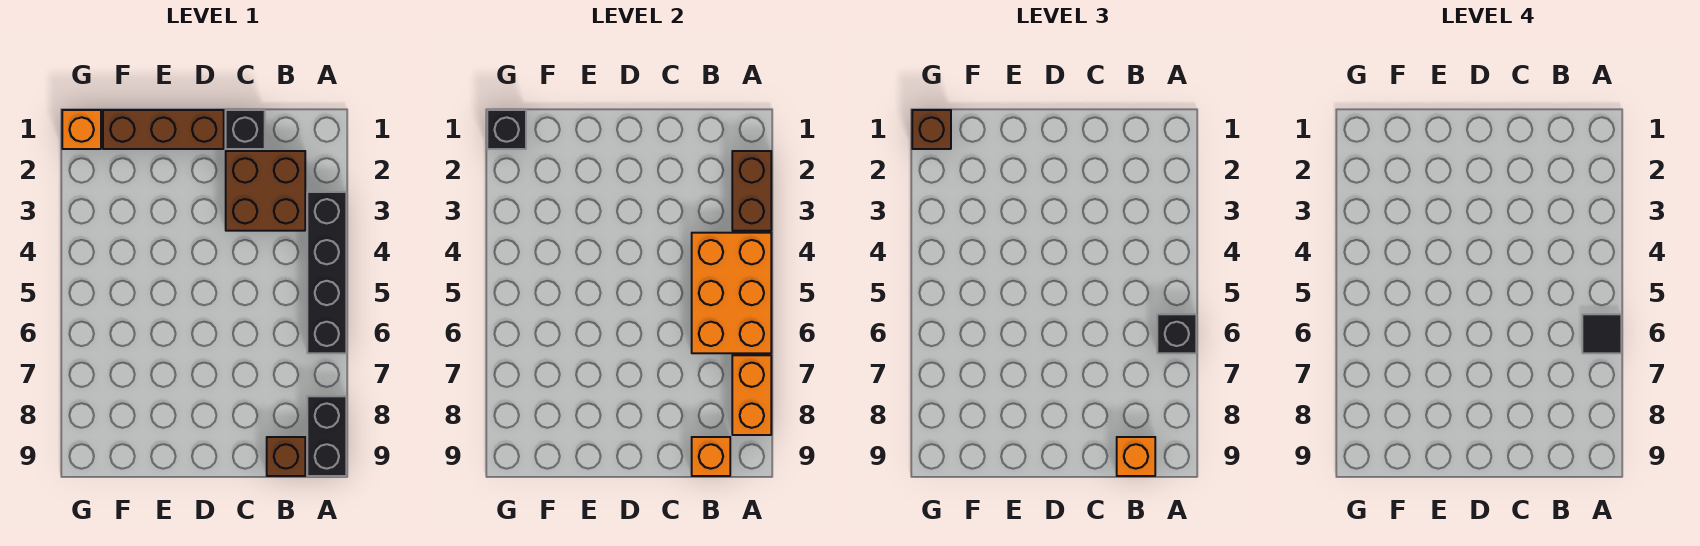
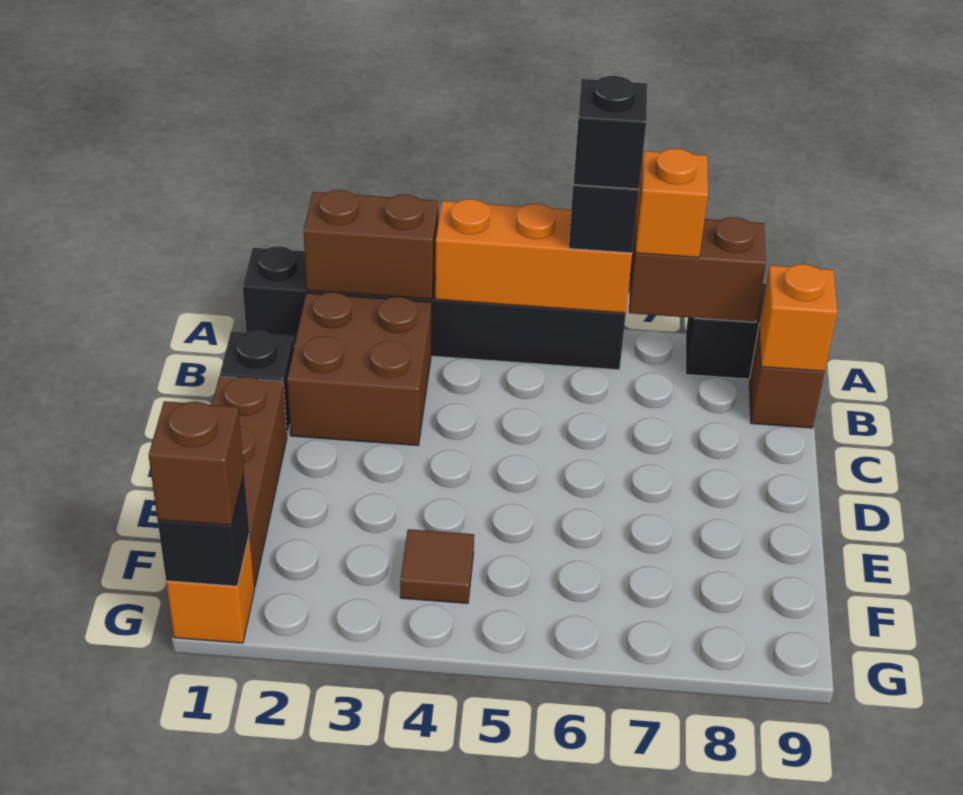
black brick A3:A6 level 1 -> black brick A1:A6 level 1
orange brick A4:B6 level 2 -> orange brick A4:A6 level 2
black tile A6 level 4 -> black brick A6 level 4
orange brick A7:A8 level 2 -> brown brick A7:A8 level 2
orange brick B9 level 3 -> orange brick A7 level 3
none -> brown tile F4 level 1

